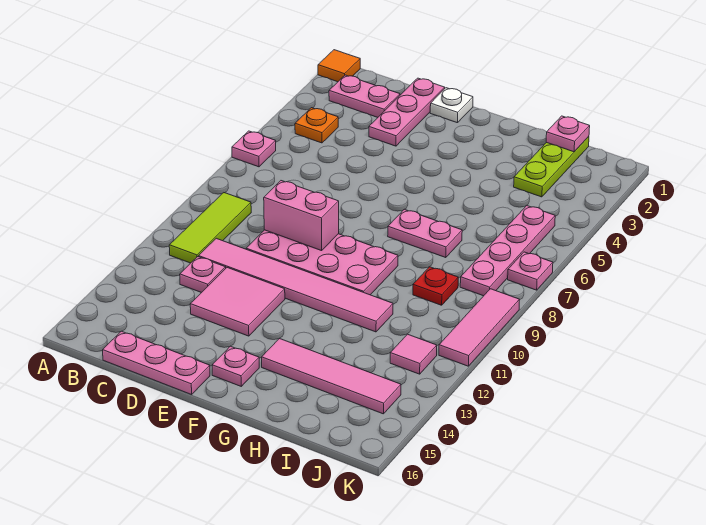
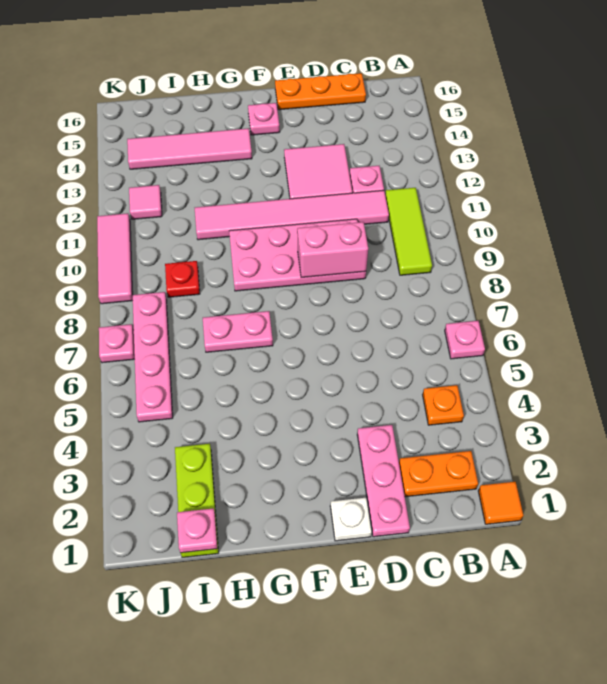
pink plate B2:C2 level 1 -> orange plate B2:C2 level 1
pink plate C16:E16 level 1 -> orange plate C16:E16 level 1

